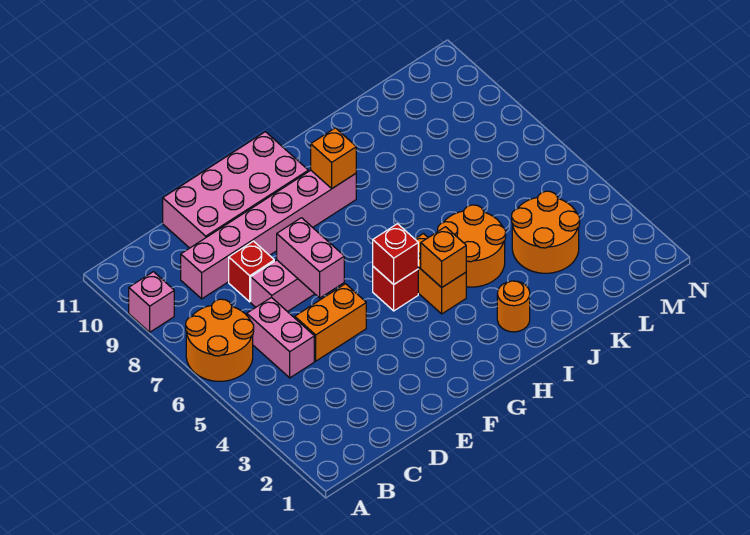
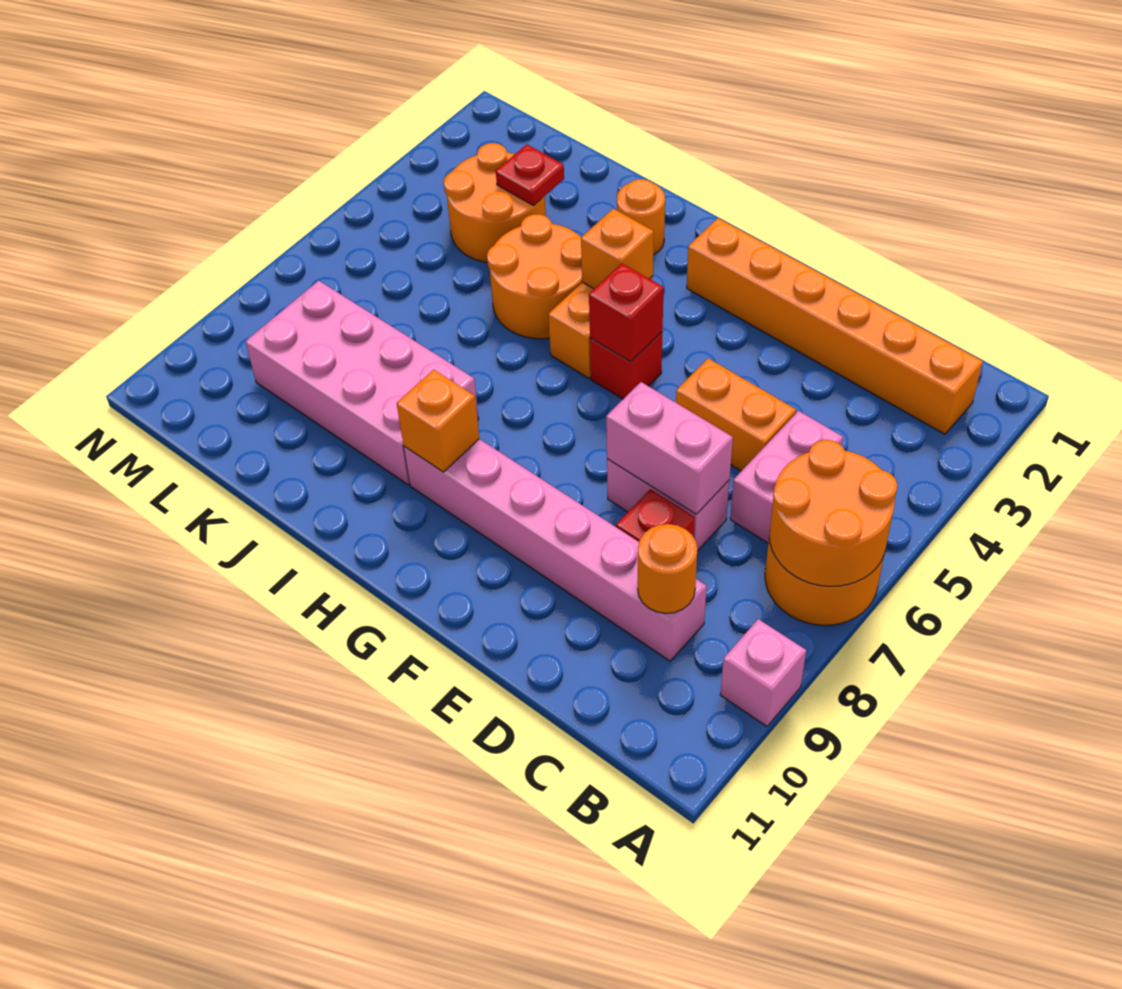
none -> orange round brick A6:B7 level 2
none -> orange brick B2:G2 level 1
none -> orange round brick C9 level 2
pink brick D10:G11 level 1 -> pink brick I8:L9 level 1
pink brick E6:E7 level 2 -> pink brick D7:E7 level 2
none -> red plate K3 level 2

